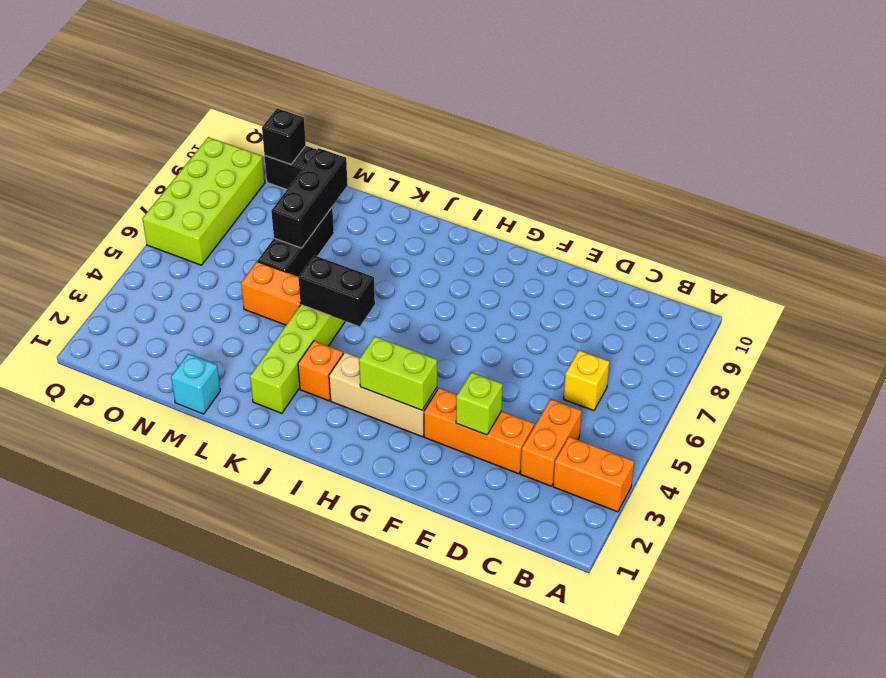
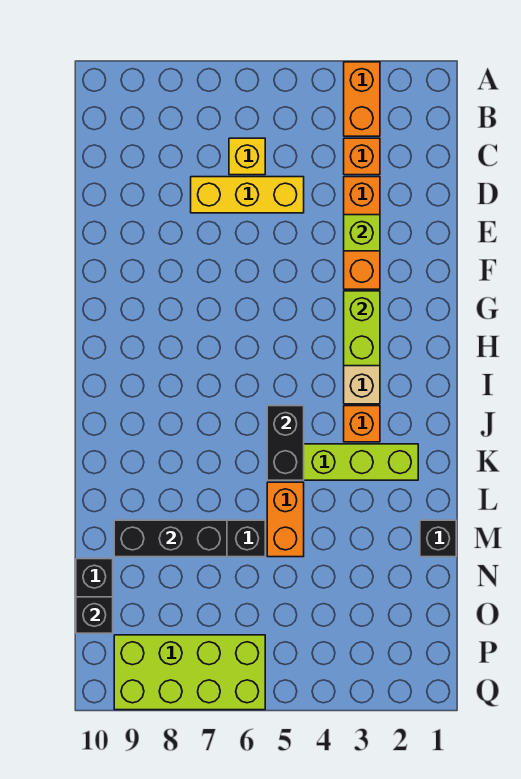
orange brick C3:C4 level 1 -> orange brick C3 level 1
none -> yellow brick D5:D7 level 1
cyan brick M1 level 1 -> black brick M1 level 1

